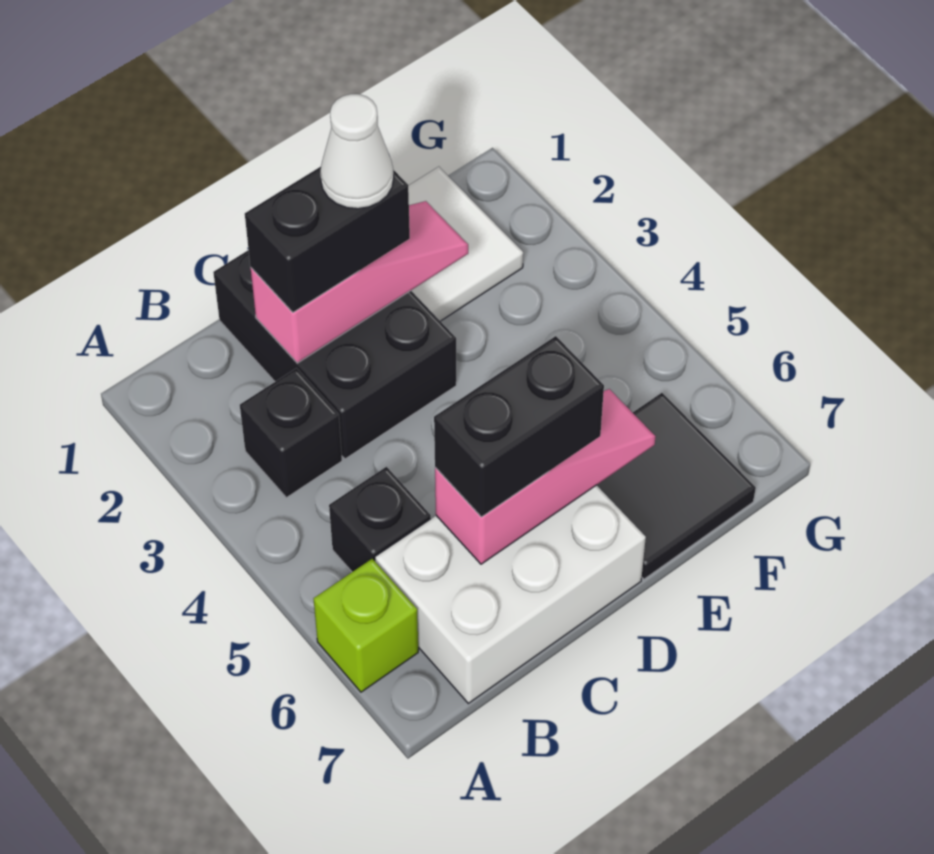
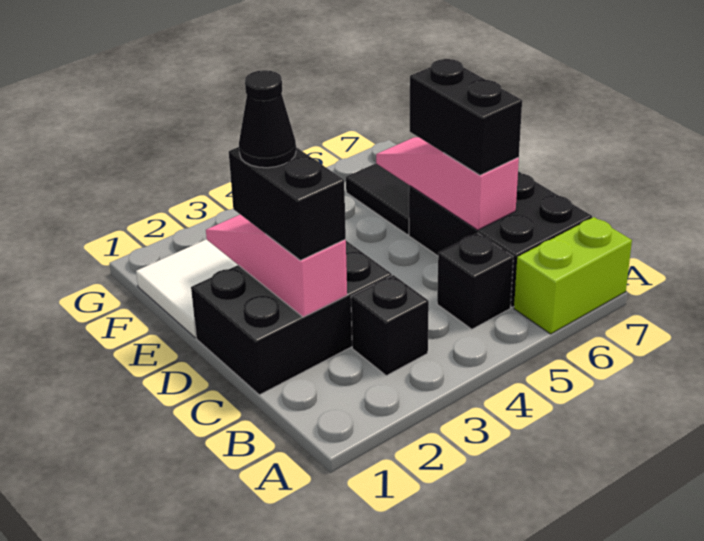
lime brick A6 level 1 -> lime brick A6:A7 level 1
white brick B6:D7 level 1 -> black brick B6:D7 level 1
white cone D2 level 4 -> black cone D2 level 4

